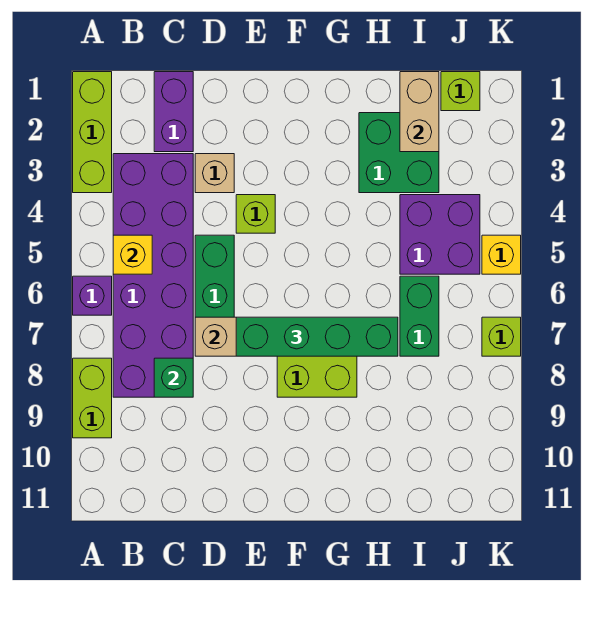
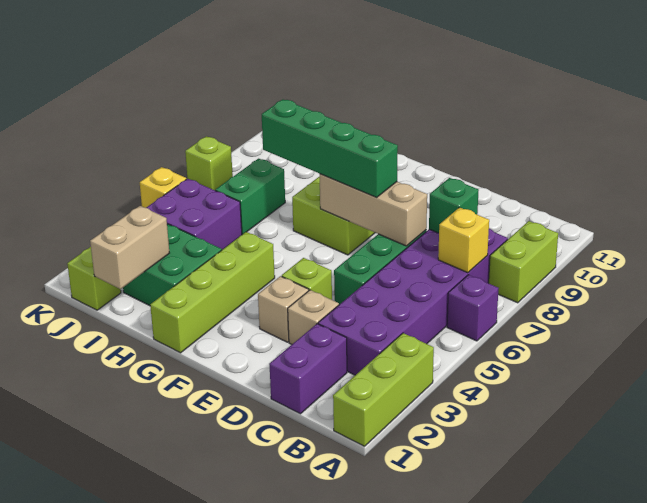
yellow brick B5 level 2 -> yellow brick B7 level 2
none -> tan brick E3 level 1
none -> lime brick G1:G4 level 1

